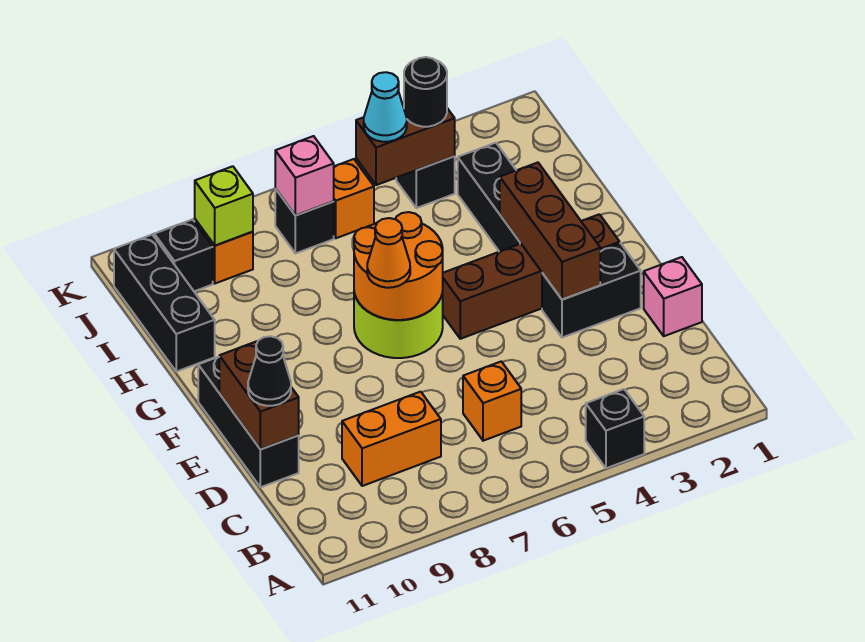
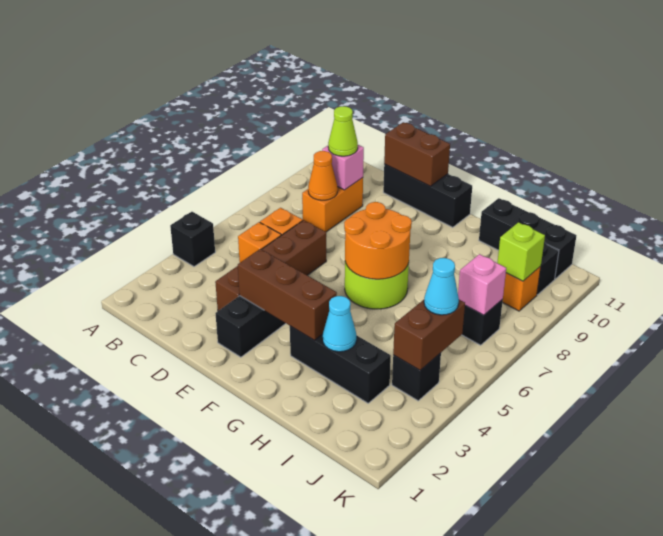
none -> lime cone C9 level 3
pink brick D1 level 1 -> pink brick C9 level 2
black cone D11 level 3 -> none
brown brick F2:F5 level 1 -> brown brick D3:D6 level 1
orange cone F7 level 3 -> orange cone C8 level 2
none -> cyan cone H3 level 2
black round brick J4 level 3 -> none
orange brick J6 level 1 -> orange brick C5 level 1

